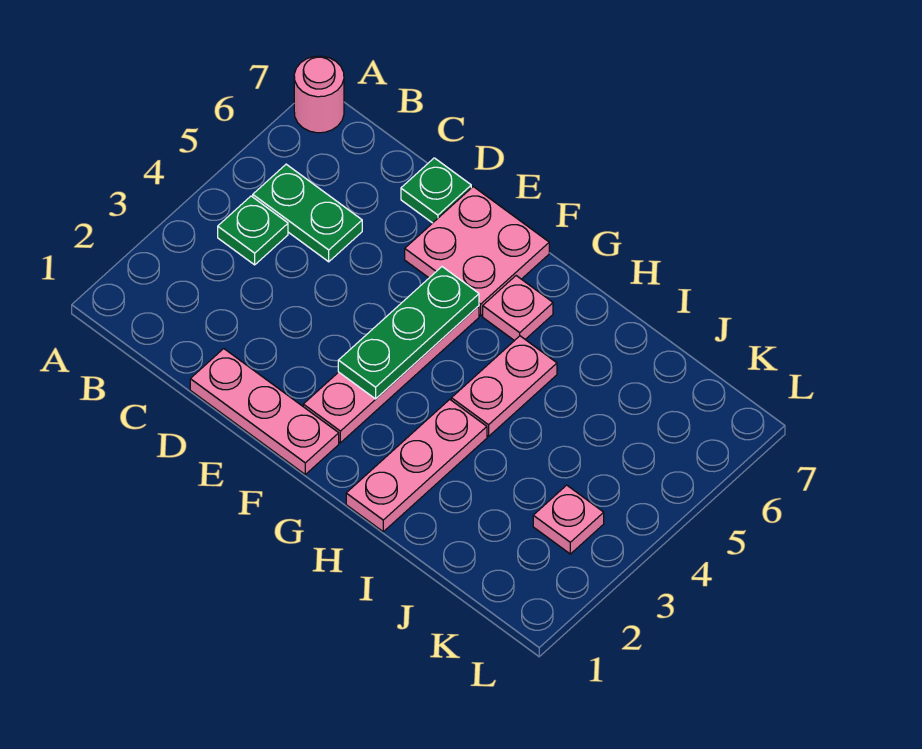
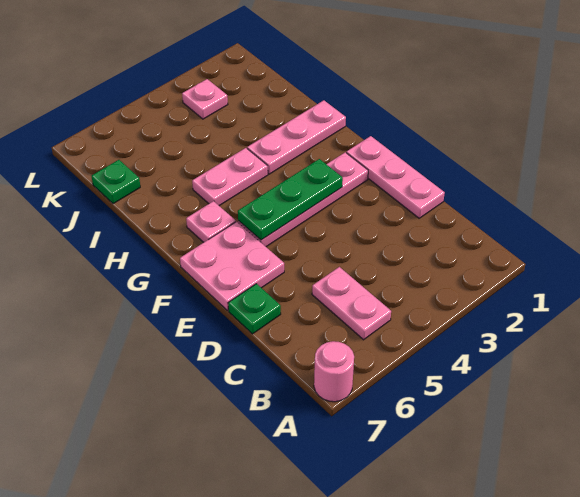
green plate B4 level 1 -> green plate J7 level 1
green plate B5:C5 level 1 -> pink plate B5:C5 level 1

